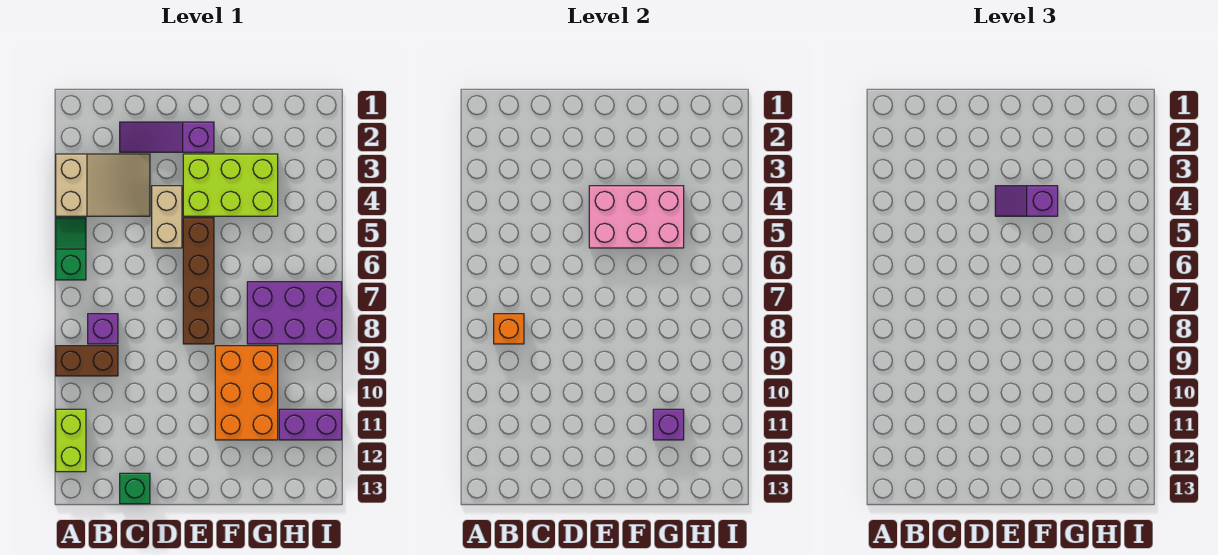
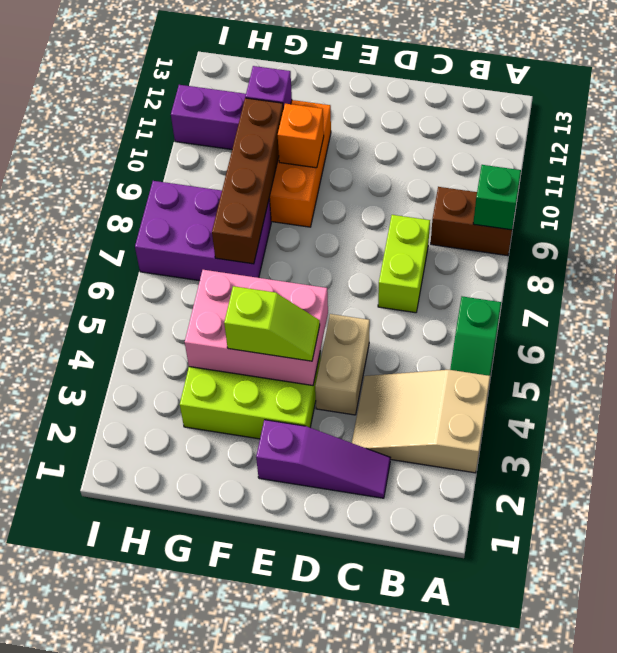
lime brick A11:A12 level 1 -> lime brick C7:C8 level 1
purple brick B8 level 1 -> none
orange brick B8 level 2 -> orange brick F10 level 2
green brick C13 level 1 -> green brick A9 level 2
purple slope E4:F4 level 3 top F -> lime slope E4:F4 level 3 top F
brown brick E5:E8 level 1 -> brown brick G7:G10 level 2

